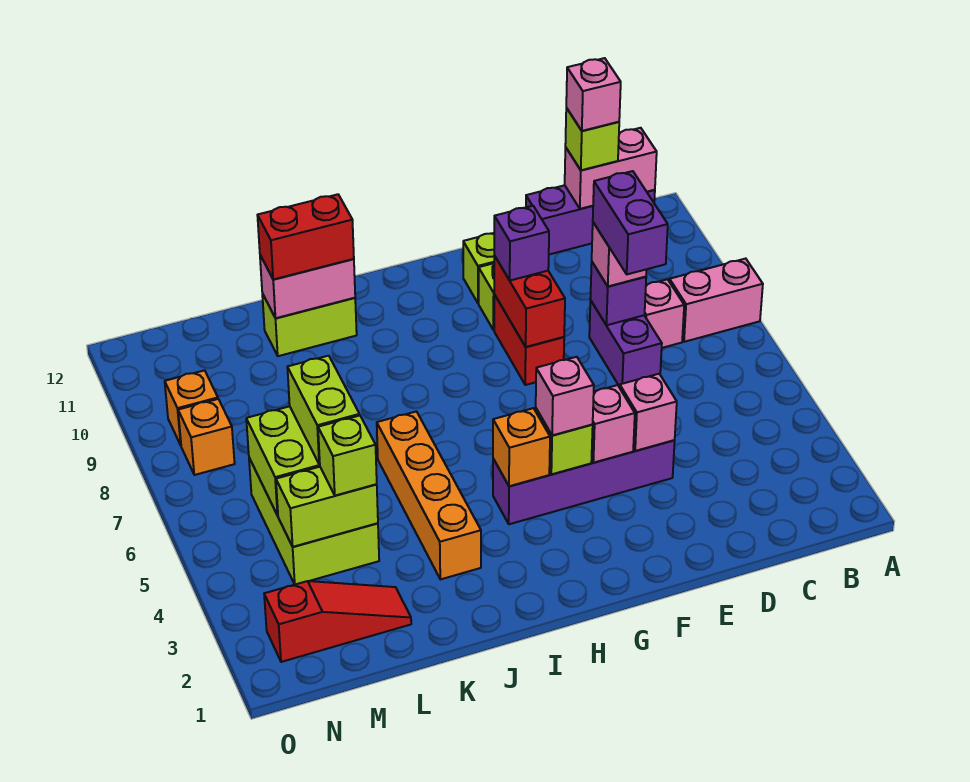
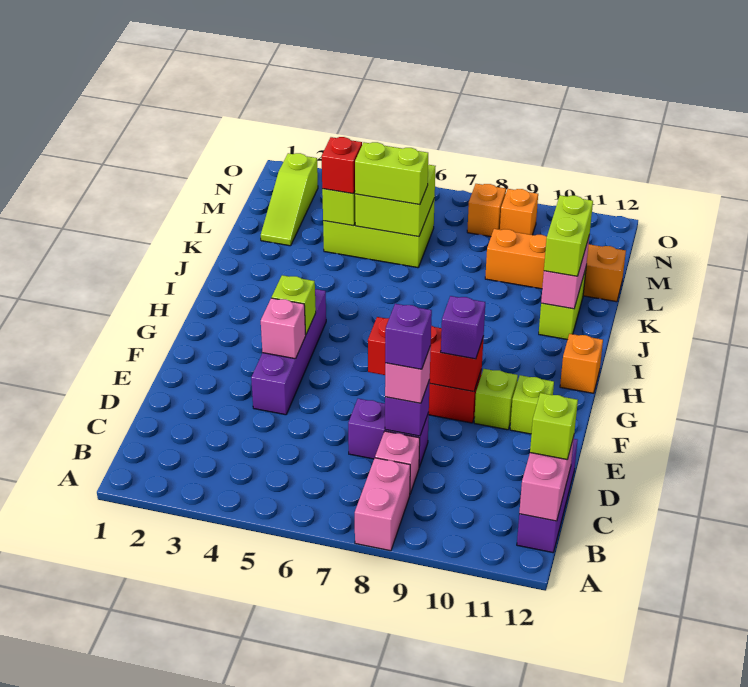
pink brick C12 level 4 -> none
purple brick D7:D8 level 4 -> purple brick D8 level 4
pink brick E4 level 2 -> none
red brick F8:F9 level 2 -> red brick F7:F9 level 2
pink brick G4 level 3 -> none
orange brick H4 level 2 -> orange brick H12 level 1
orange brick J3:J6 level 1 -> orange brick L9:L12 level 1
red brick J11:K11 level 3 -> lime brick J11:K11 level 3
red slope L2:N2 level 1 top N -> lime slope L2:N2 level 1 top N
lime brick L4 level 3 -> red brick L4 level 3

